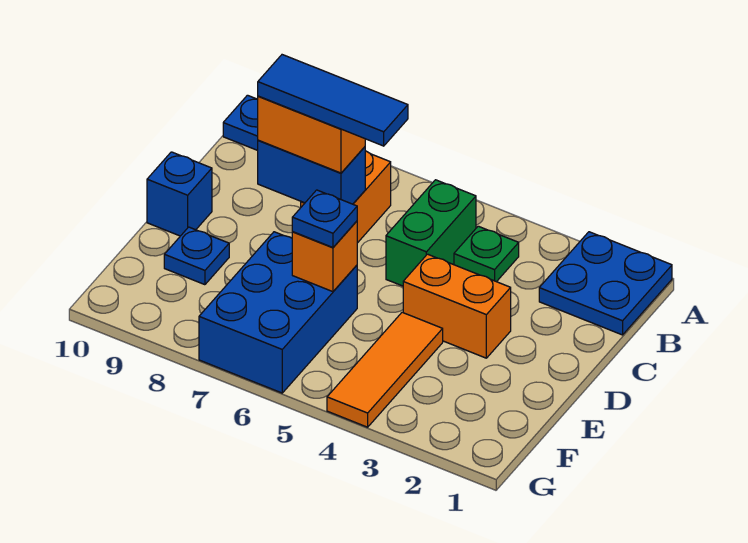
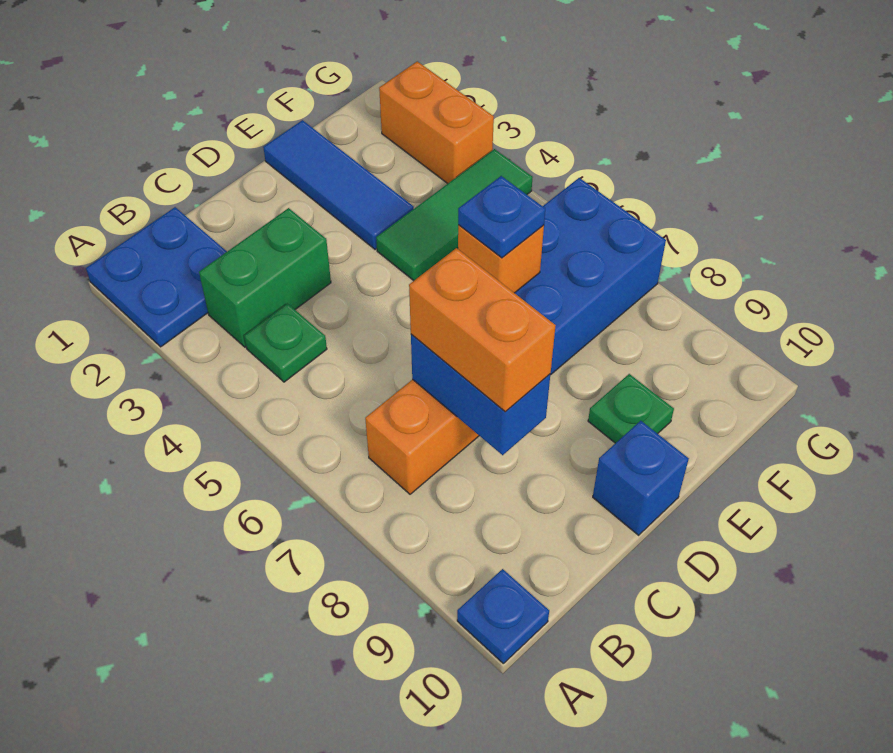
green brick B5:C5 level 1 -> green brick B3:C3 level 1
blue tile C6:C8 level 4 -> blue tile E1:E3 level 1
orange brick D3:D4 level 1 -> orange brick G2:G3 level 1
orange tile E4:G4 level 1 -> green tile E4:G4 level 1
blue plate E9 level 1 -> green plate E9 level 1

